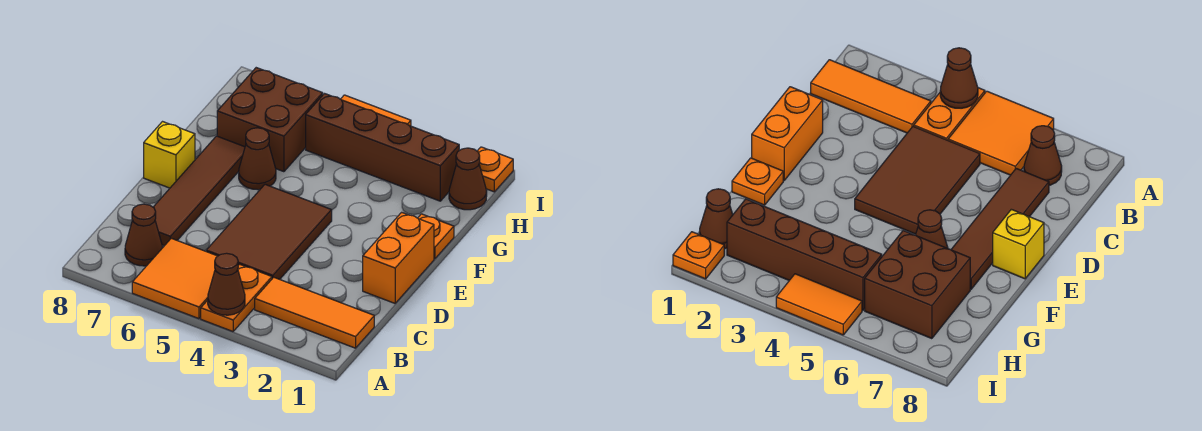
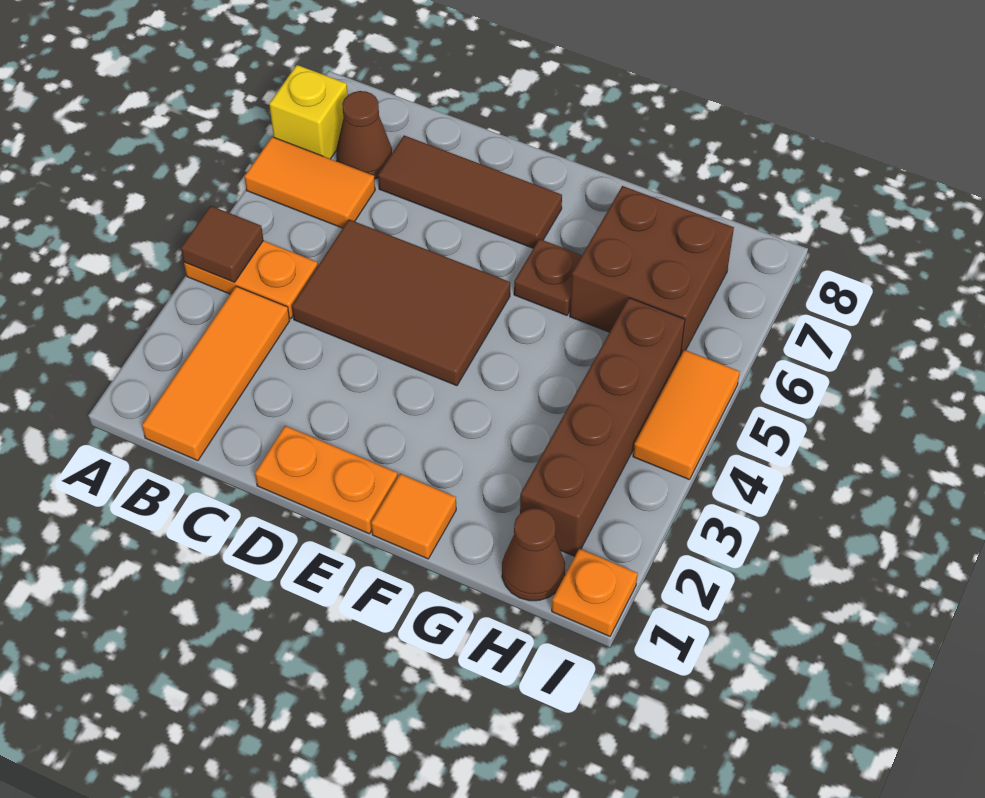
brown cone A4 level 2 -> brown tile A4 level 2
orange tile A5:B6 level 1 -> orange tile A6:B6 level 1
brown tile C7:F7 level 1 -> brown tile C7:E7 level 1
orange brick D1:E1 level 1 -> orange plate D1:E1 level 1
yellow brick E8 level 1 -> yellow brick A7 level 1
orange plate F1 level 1 -> orange tile F1 level 1
brown cone F6 level 1 -> brown plate F6 level 1

